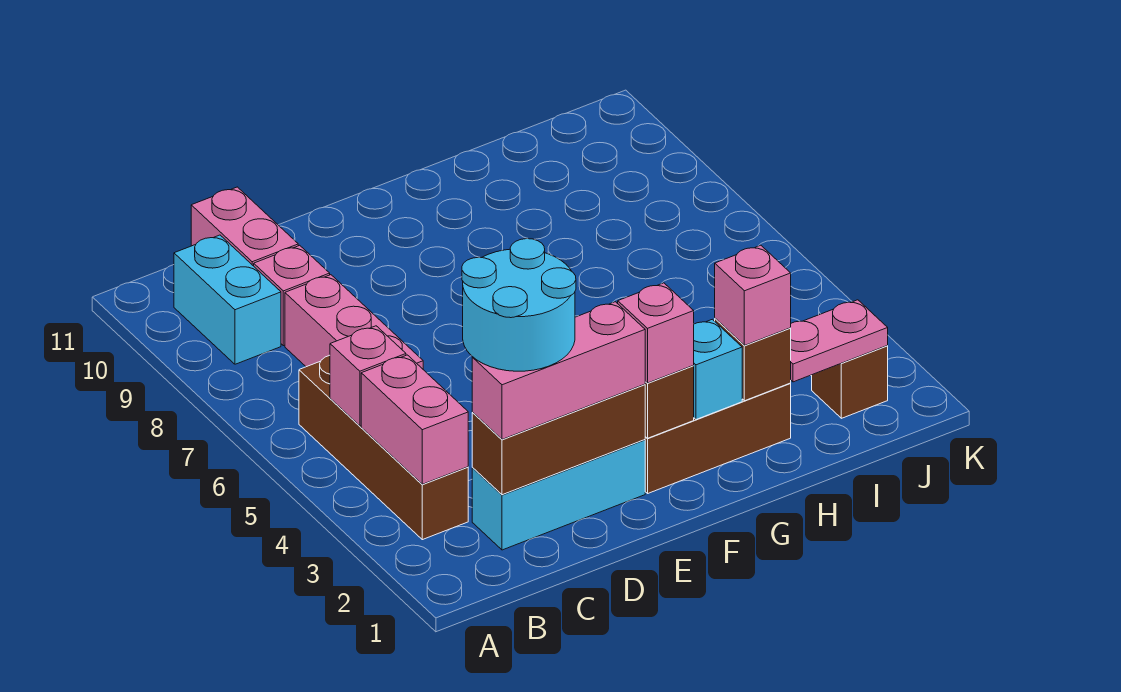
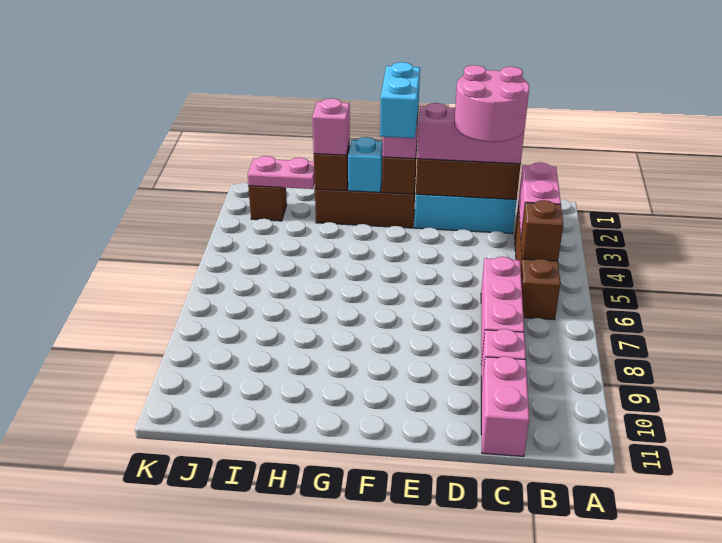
pink brick B5 level 2 -> brown brick B5 level 2
cyan brick B9:B10 level 1 -> cyan brick F2:F3 level 4
cyan round brick C2:D3 level 4 -> pink round brick C2:D3 level 4

